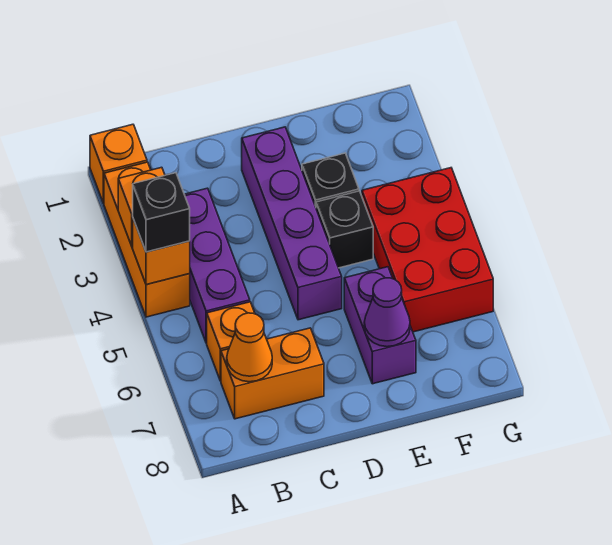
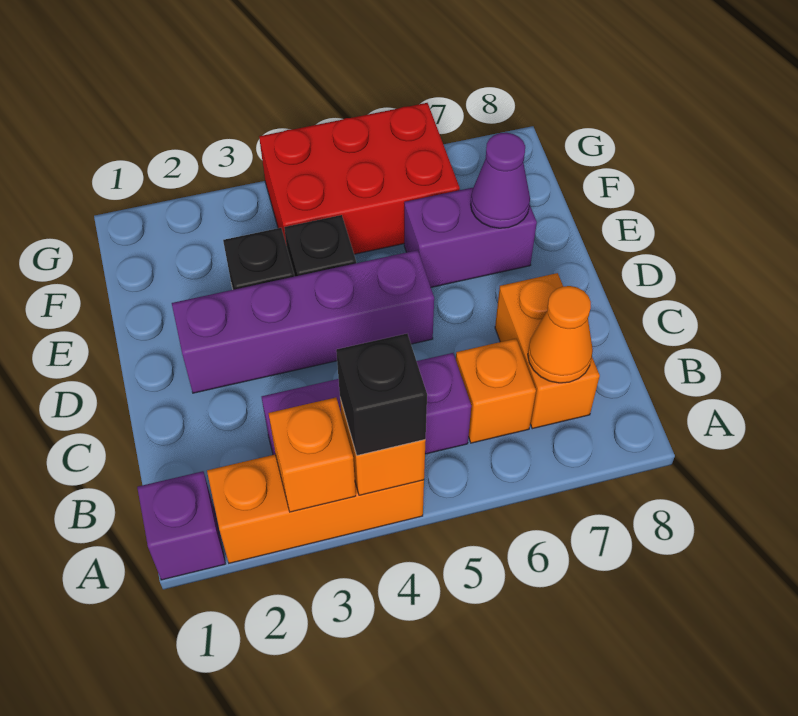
orange brick A1 level 1 -> purple brick A1 level 1

